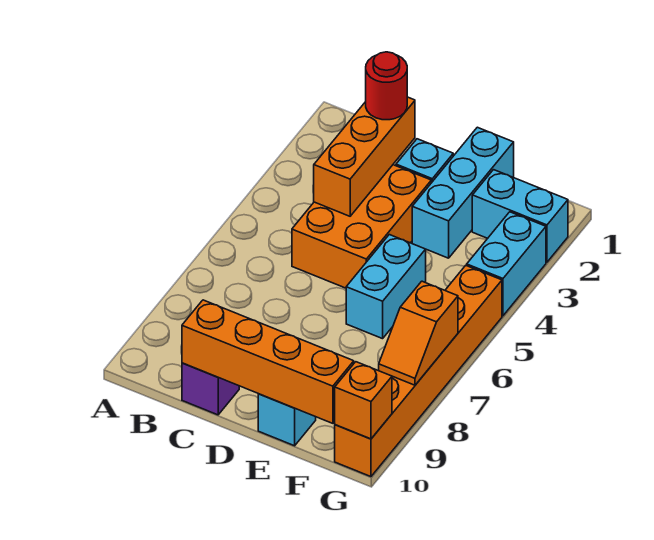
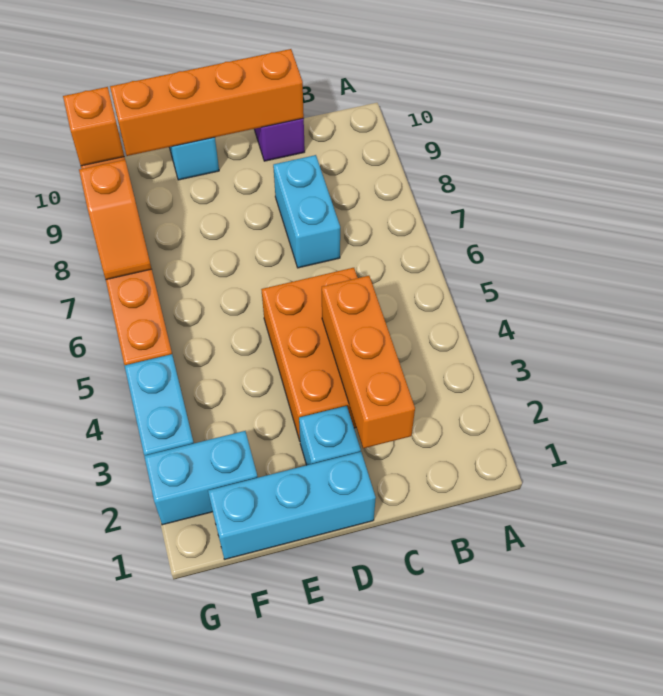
red round brick C2 level 3 -> none
cyan brick E1:E3 level 1 -> cyan brick D1:F1 level 1
cyan brick E5:E6 level 1 -> cyan brick C7:C8 level 1
orange slope G7:G8 level 2 top 7 -> orange slope G7:G8 level 2 top 8

